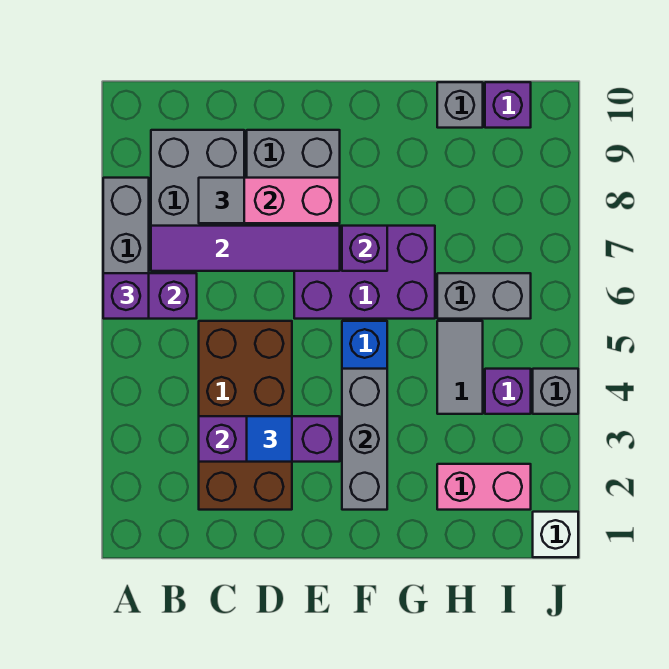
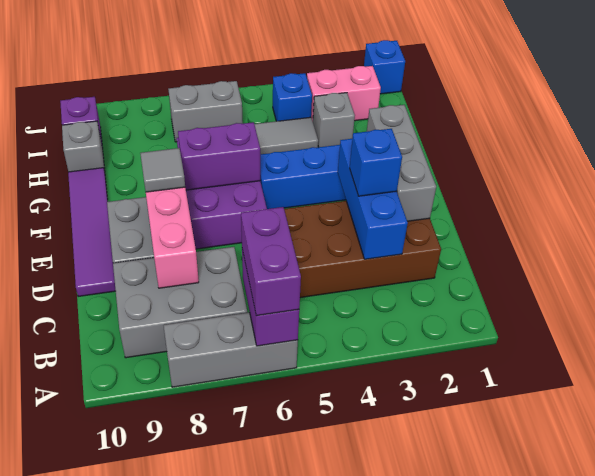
purple brick A6 level 3 -> purple brick A6:B6 level 3
purple tile B7:E7 level 2 -> purple tile D10:G10 level 1
purple brick C3:E3 level 2 -> blue brick C3:E3 level 2
grey tile C8 level 3 -> grey tile E8 level 3
blue tile D3 level 3 -> blue brick D3 level 3
grey brick F2:F4 level 2 -> grey brick D2:F2 level 2
purple brick F7 level 2 -> purple brick F6:F7 level 2
pink brick H2:I2 level 1 -> pink brick I2:I3 level 1
grey brick H6:I6 level 1 -> grey brick I6:I7 level 1
purple brick I4 level 1 -> blue brick I4 level 1
white brick J1 level 1 -> blue brick J1 level 1
grey brick J4 level 1 -> grey brick H3 level 1

